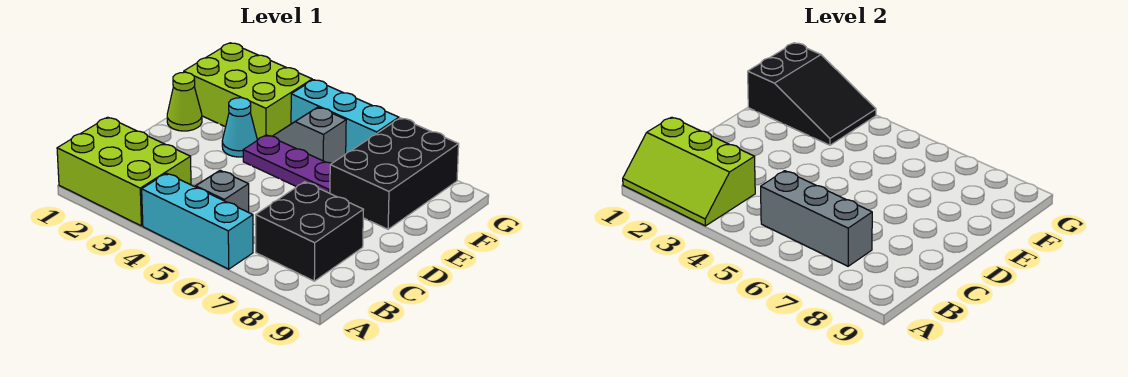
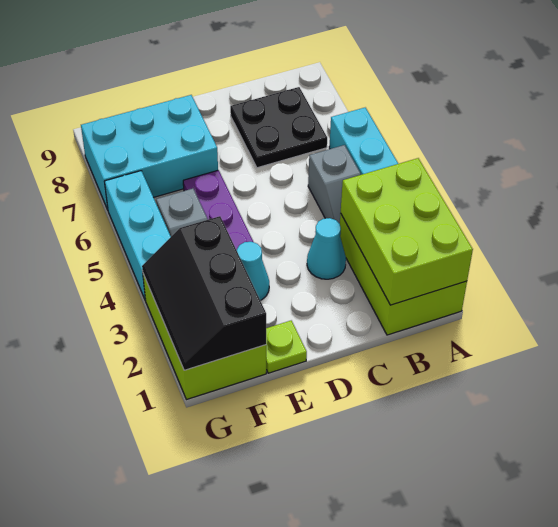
lime slope A1:B3 level 2 top B -> lime brick A1:B3 level 2
grey brick B5:B7 level 2 -> none
black brick B7:C8 level 1 -> black plate B7:C8 level 1
none -> cyan cone C3 level 1
lime cone E1 level 1 -> lime plate E1 level 1
black brick E7:G8 level 1 -> cyan brick E7:G8 level 1
black slope F1:G3 level 2 top 1 -> black slope F1:G3 level 2 top F

